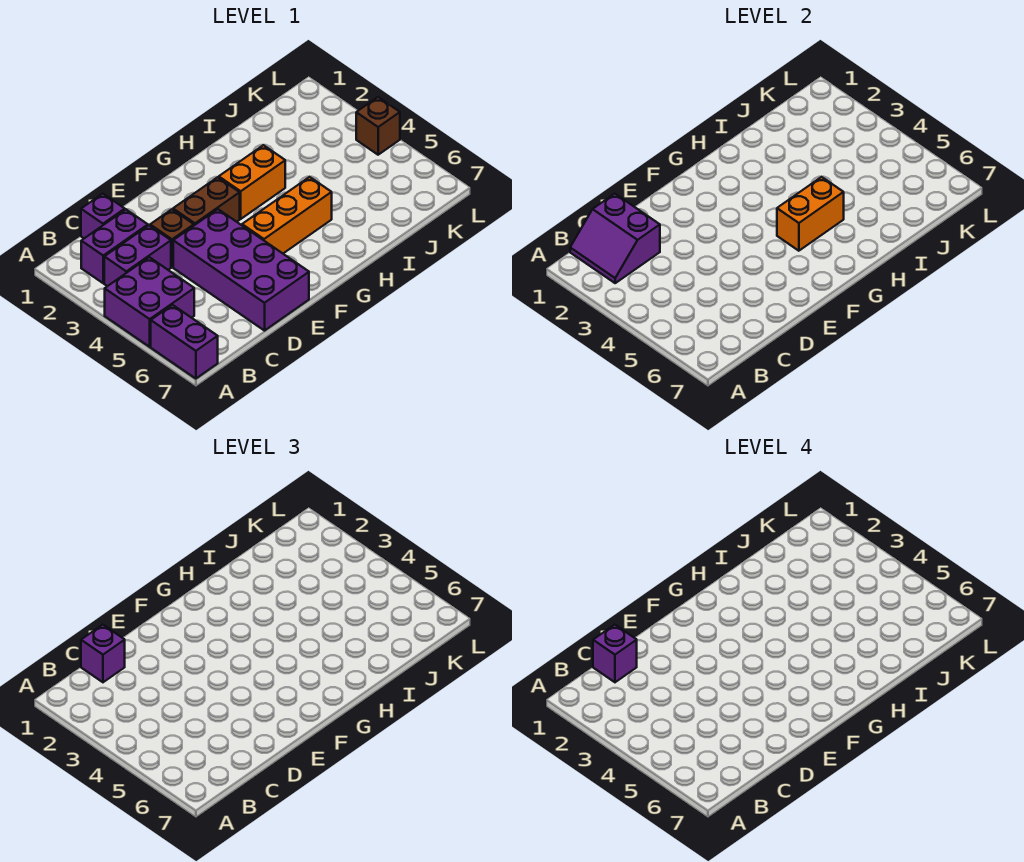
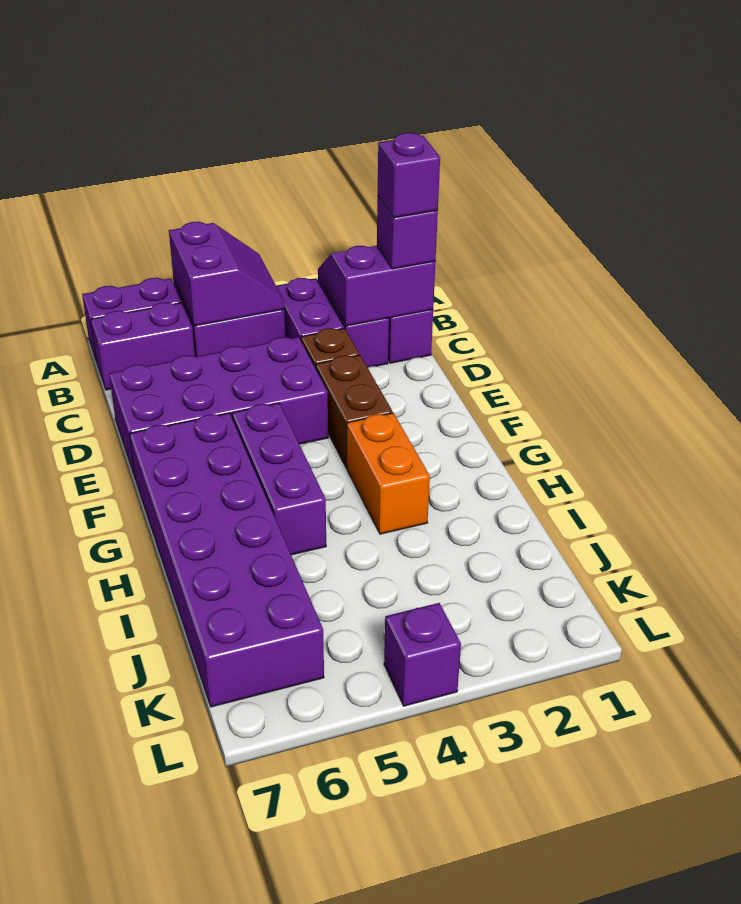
none -> purple slope A4:B5 level 2 top 5
none -> purple brick B6:B7 level 1
orange brick F5:H5 level 1 -> purple brick F5:H5 level 1
none -> purple brick F6:K7 level 1
orange brick G5:H5 level 2 -> none
brown brick L4 level 1 -> purple brick L4 level 1

